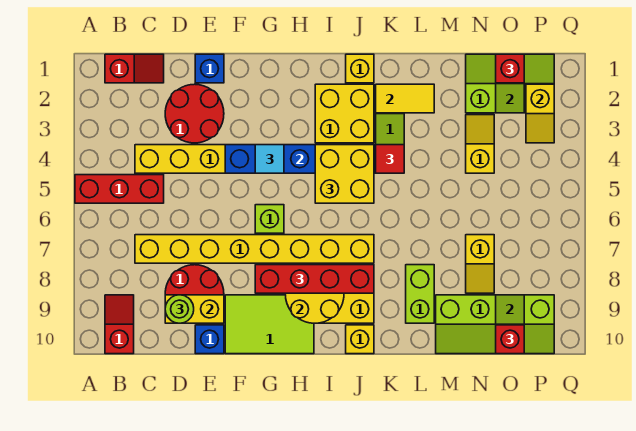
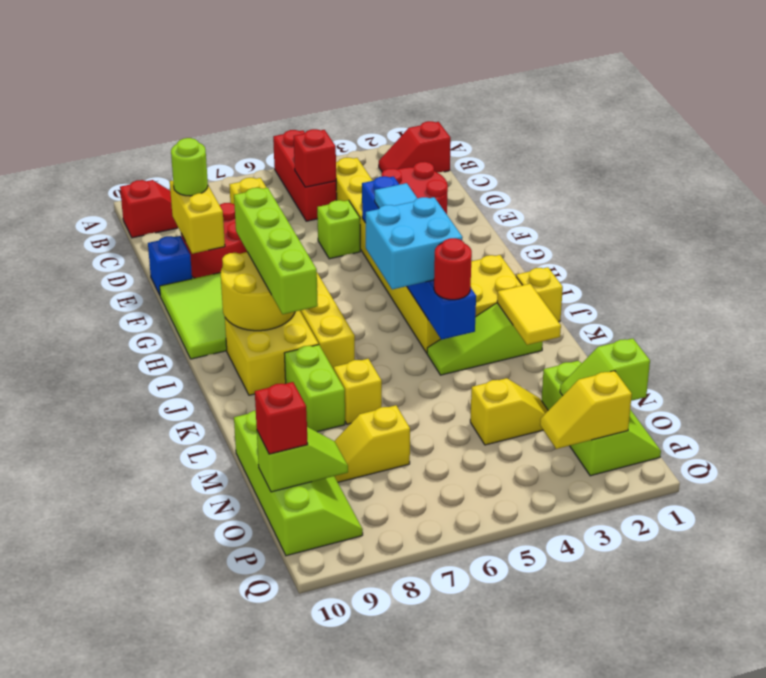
red slope B1:C1 level 1 top B -> red slope B1:B2 level 1 top 1
blue brick E1 level 1 -> none
lime brick G6 level 1 -> lime brick E5 level 1
red brick G8:J8 level 3 -> lime brick G8:J8 level 3
yellow brick I4:J5 level 3 -> cyan brick I4:J5 level 3
yellow brick J10 level 1 -> yellow brick L7 level 1
red tile K4 level 3 -> red round brick K4 level 3
lime brick L8:L9 level 1 -> lime brick K8:L8 level 1
lime slope M9:P10 level 1 top 9 -> lime slope M9:P10 level 1 top 10
red brick O1 level 3 -> red brick C5 level 2

